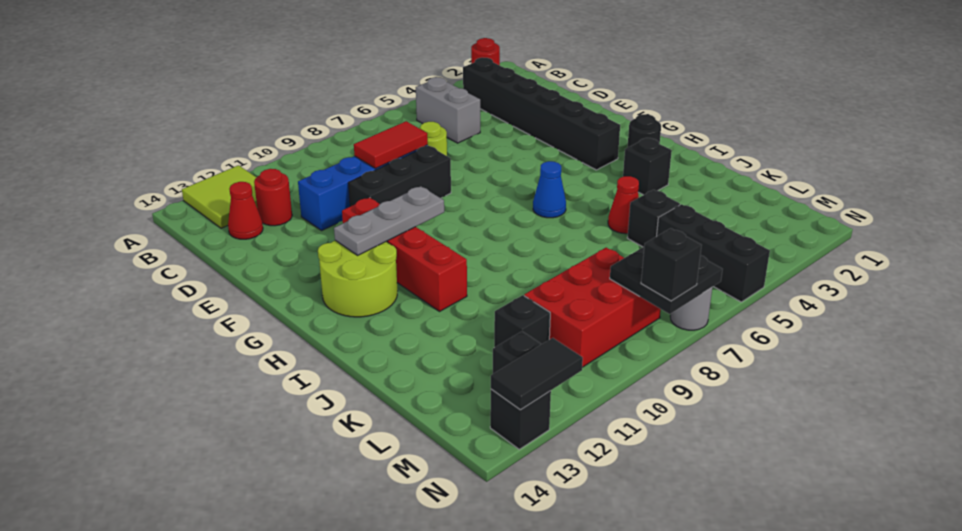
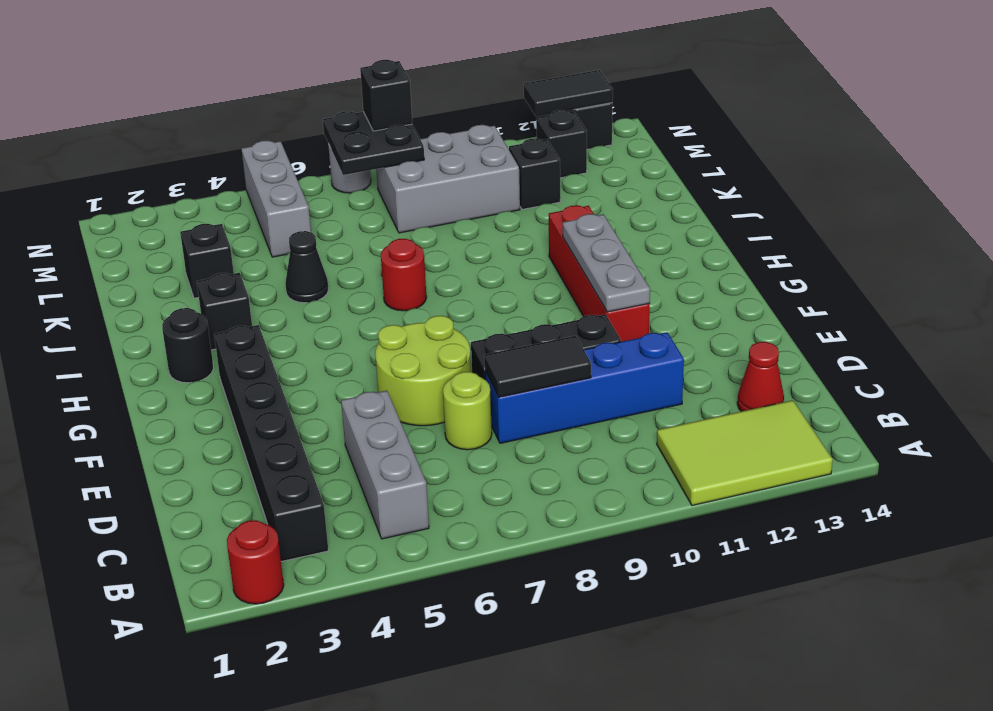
lime tile A12:B13 level 1 -> lime tile A11:B13 level 1
grey brick B5:C5 level 1 -> grey brick B5:D5 level 1
red round brick C12 level 1 -> red round brick I7 level 1
red tile D8:D9 level 2 -> black tile D8:D9 level 2
grey plate G10:G12 level 2 -> grey plate F11:H11 level 2
lime round brick G12:H13 level 1 -> lime round brick E6:F7 level 1
blue cone H6 level 1 -> none
red cone J5 level 1 -> black cone J5 level 1
black brick K5 level 1 -> black brick K3 level 1
black brick L5:N5 level 1 -> grey brick L5:N5 level 1
red brick L8:M10 level 1 -> grey brick L8:M10 level 1

